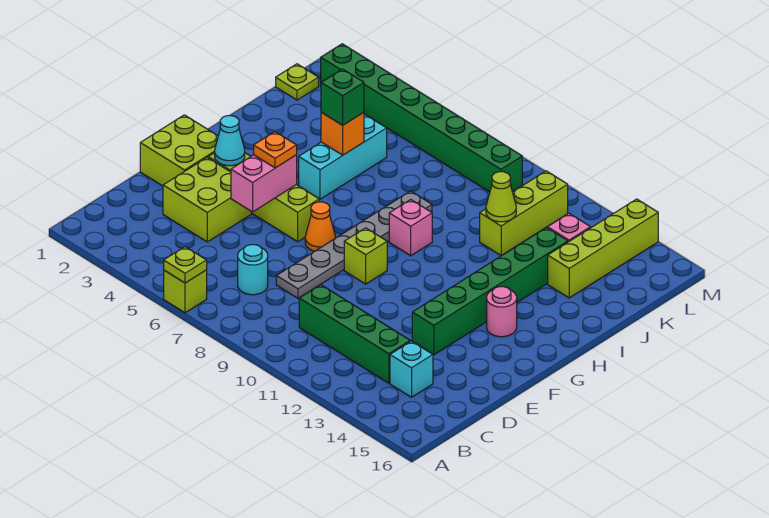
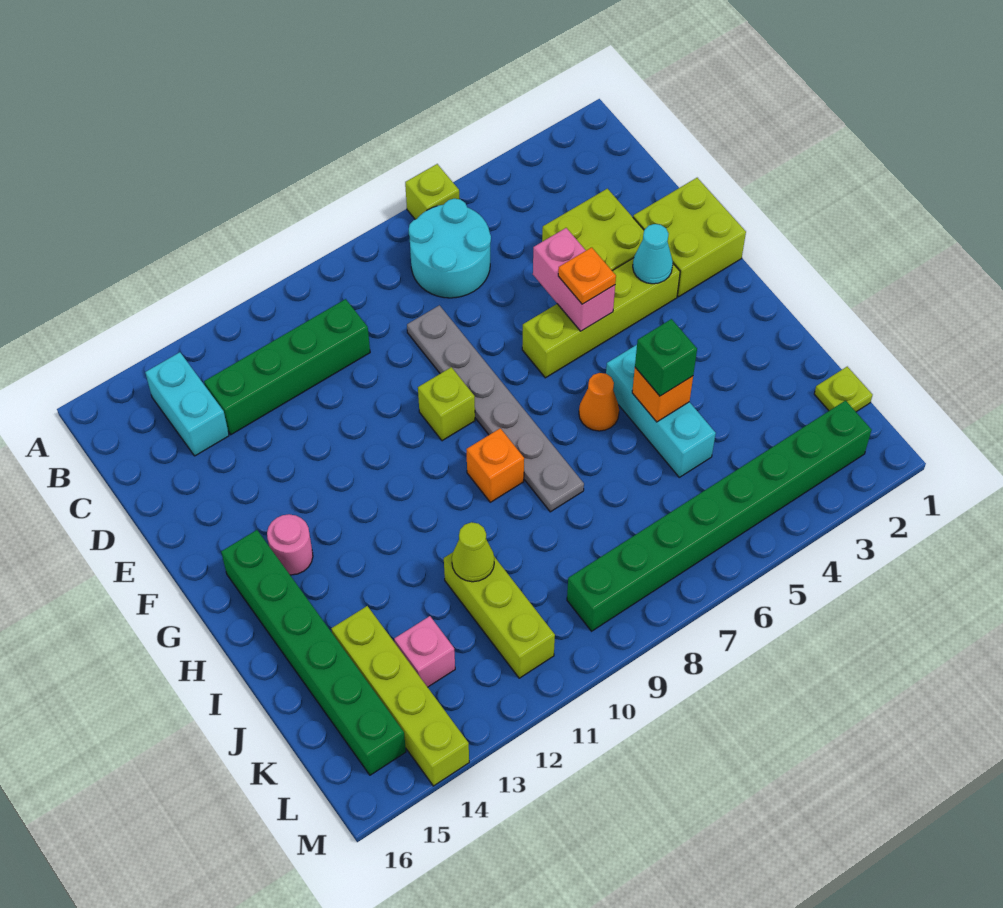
lime plate A6 level 2 -> none
cyan round brick C7 level 1 -> cyan round brick B6:C7 level 1
cyan brick C14 level 1 -> cyan brick B14:C14 level 1
green brick E13:J13 level 1 -> green brick G15:L15 level 1
orange cone F7 level 1 -> orange cone H6 level 1
pink brick H9 level 1 -> orange brick H9 level 1

